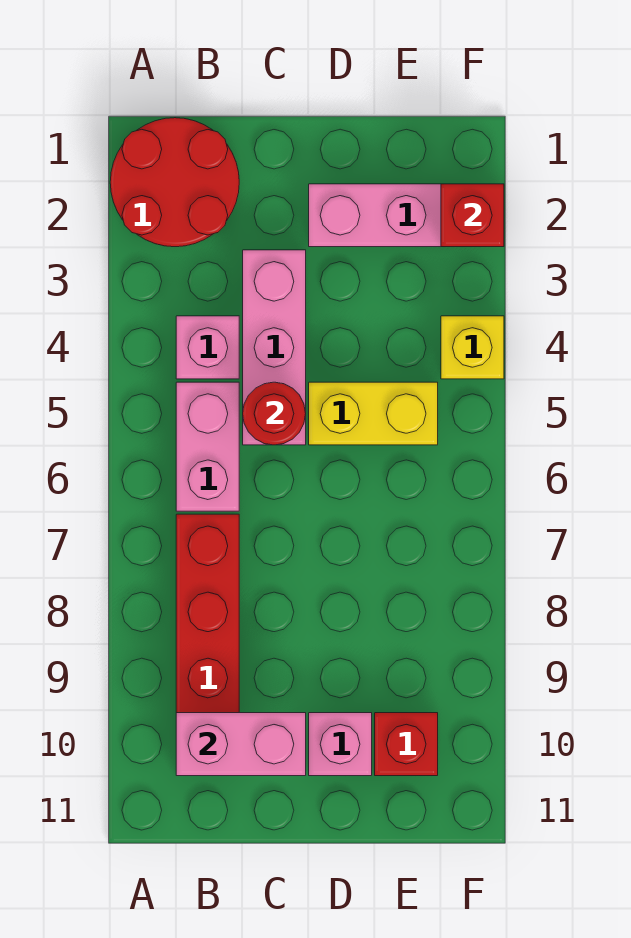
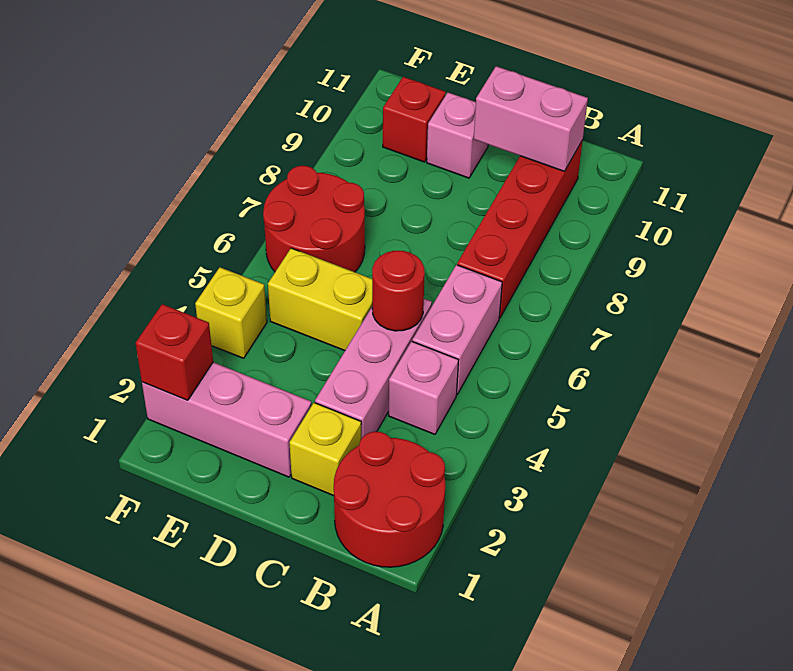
none -> yellow brick C2 level 1
none -> red round brick E6:F7 level 1

